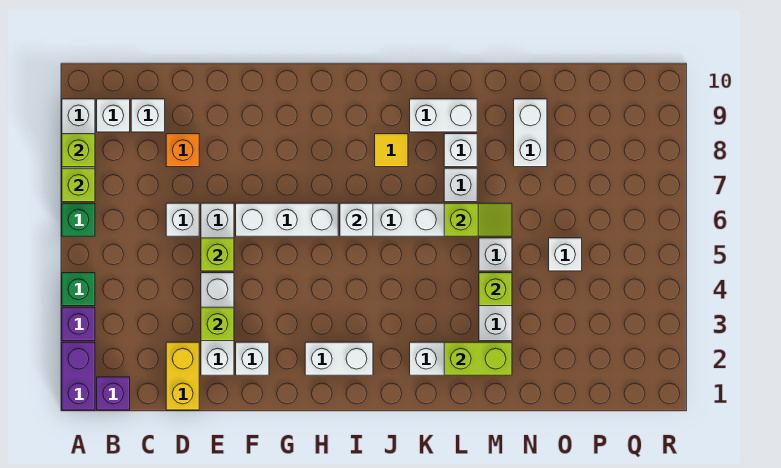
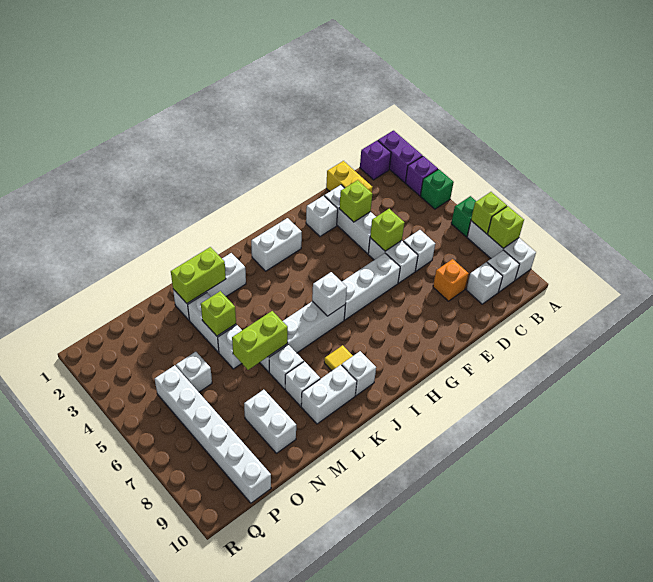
none -> white brick J9 level 1
lime slope L6:M6 level 2 top L -> lime brick L6:M6 level 2
none -> white brick P5:P10 level 1

